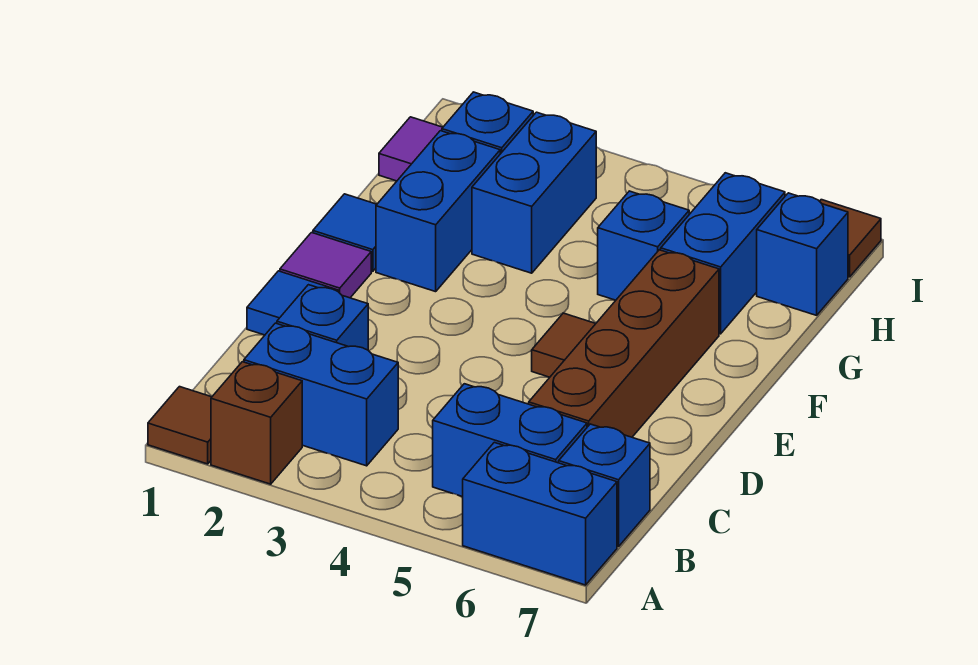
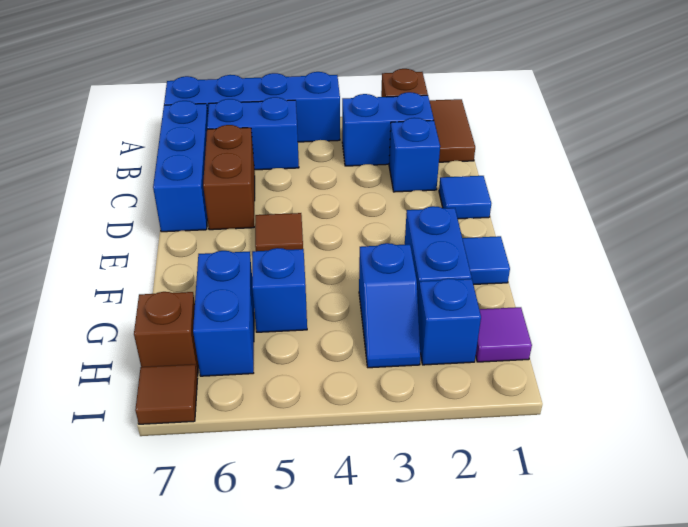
brown tile A1 level 1 -> brown tile A1:B1 level 1
blue brick A6:A7 level 1 -> blue brick A4:A7 level 1
blue brick B7 level 1 -> blue brick B7:D7 level 1
brown brick C6:F6 level 1 -> brown brick C6:D6 level 1
purple tile E1 level 1 -> none
blue brick G3:H3 level 1 -> blue slope G3:H3 level 1 top G
blue brick H7 level 1 -> brown brick H7 level 1

